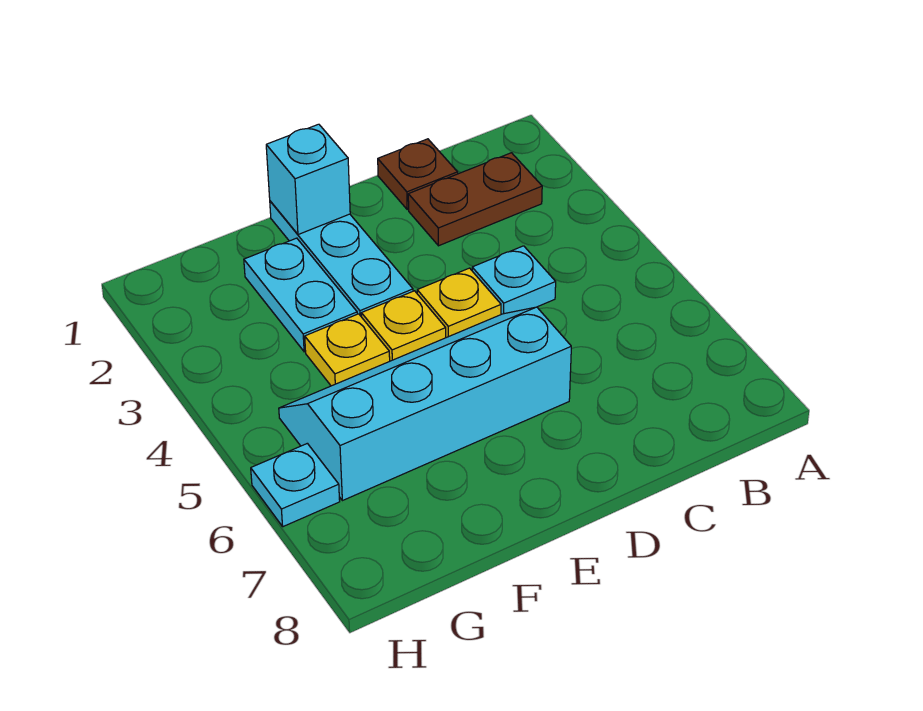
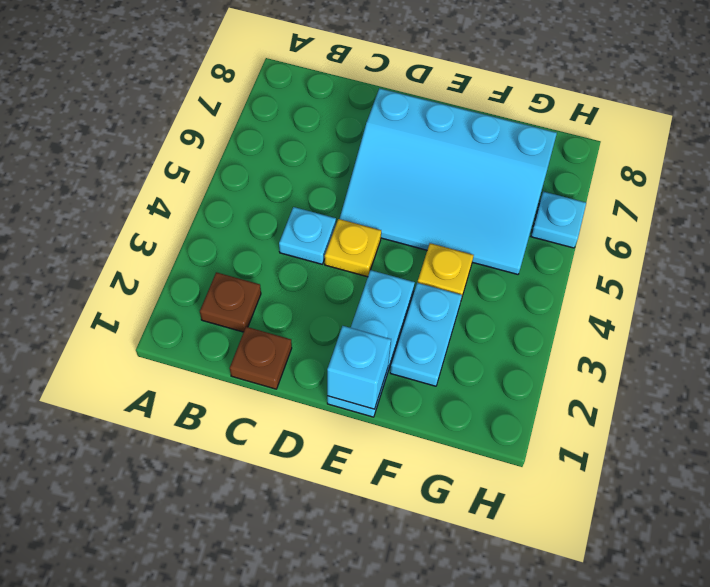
brown plate B2:C2 level 1 -> brown plate B2 level 1
cyan slope D5:G6 level 1 top 6 -> cyan slope D5:G7 level 1 top 7
yellow plate E4 level 1 -> none

